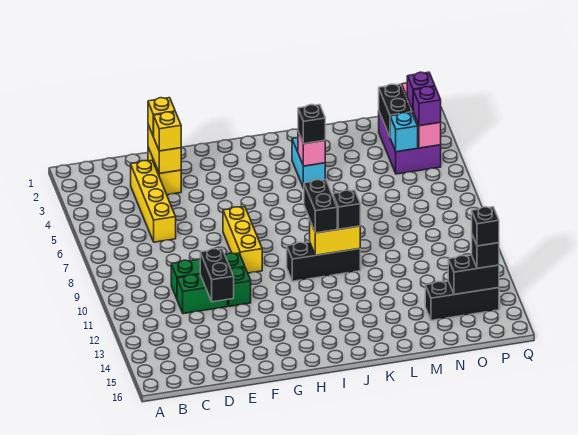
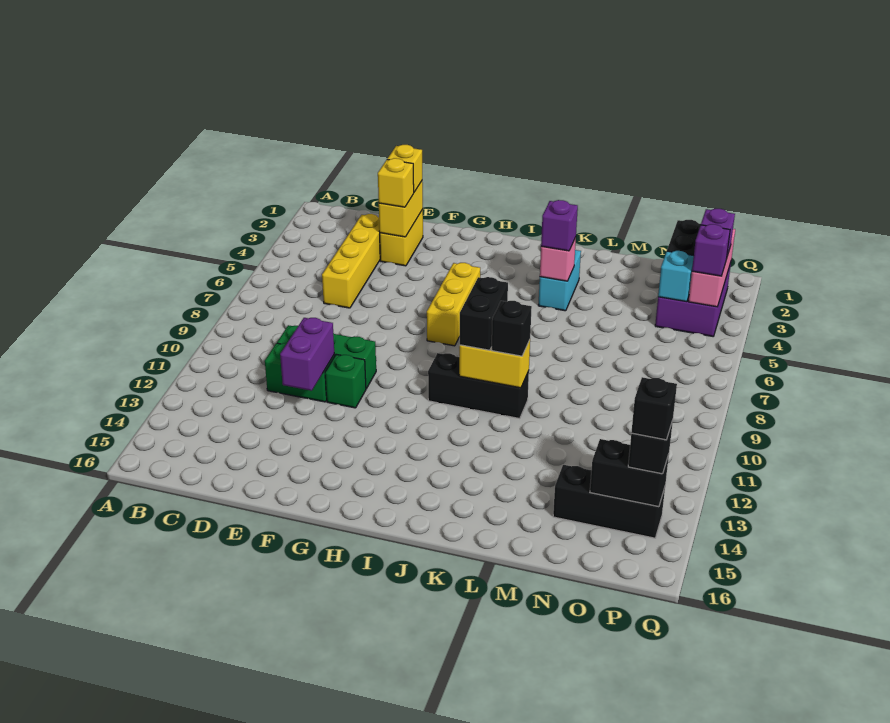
black brick E11:E12 level 2 -> purple brick E11:E12 level 2
yellow brick G7:G9 level 1 -> yellow brick H5:H7 level 1
black brick K4 level 3 -> purple brick K4 level 3

